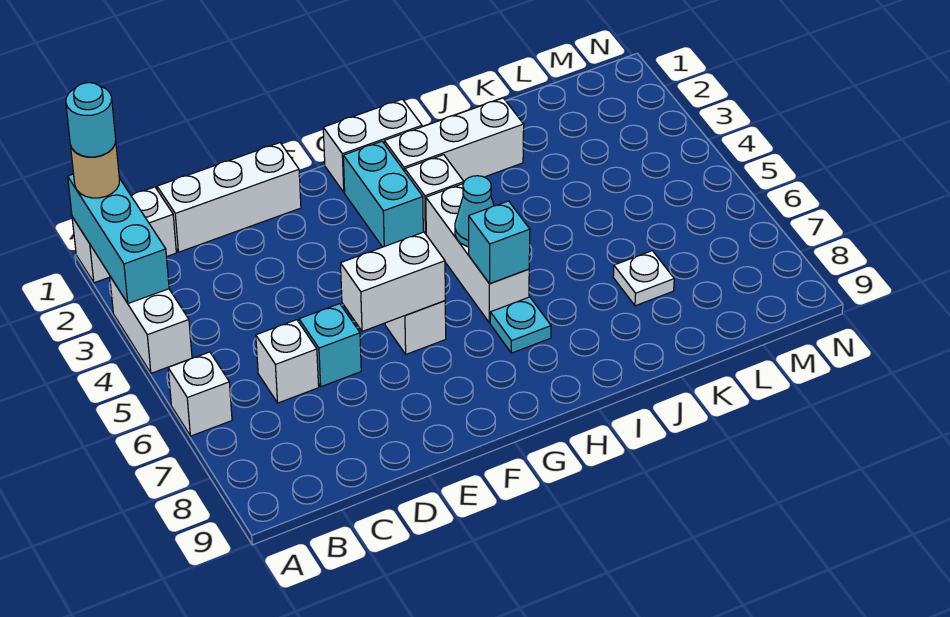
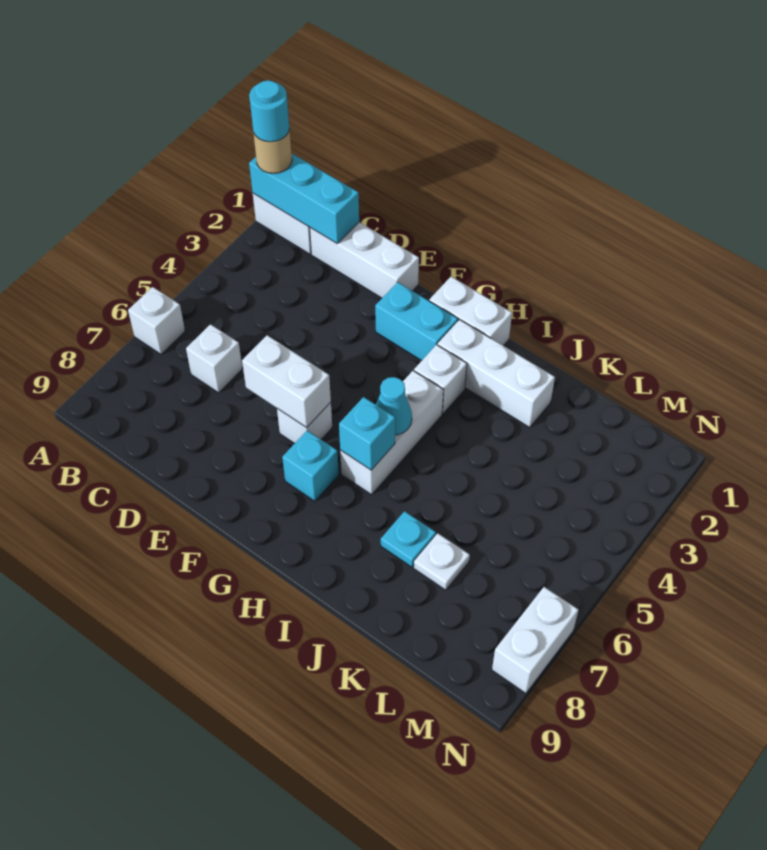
cyan brick A1:A3 level 2 -> cyan brick A1:C1 level 2
white brick A3:A4 level 1 -> white brick N7:N8 level 1
cyan brick D6 level 1 -> cyan brick G7 level 1
cyan brick G2:G3 level 1 -> cyan brick F2:G2 level 1
cyan plate H7 level 1 -> cyan plate J7 level 1

